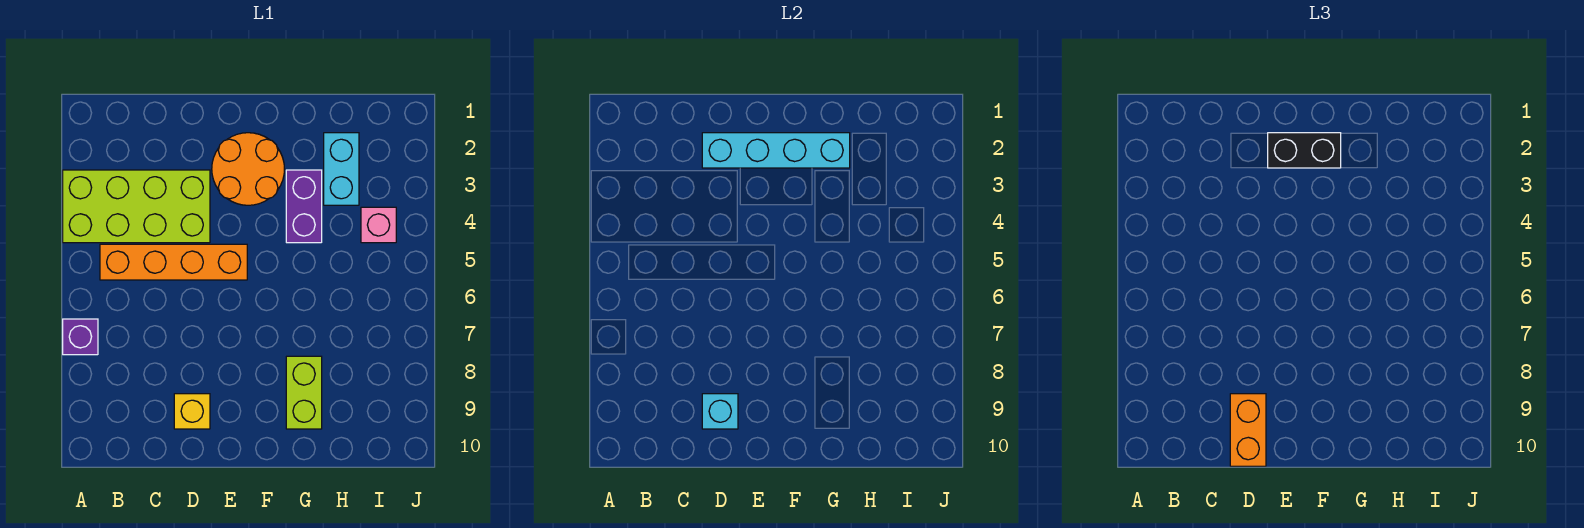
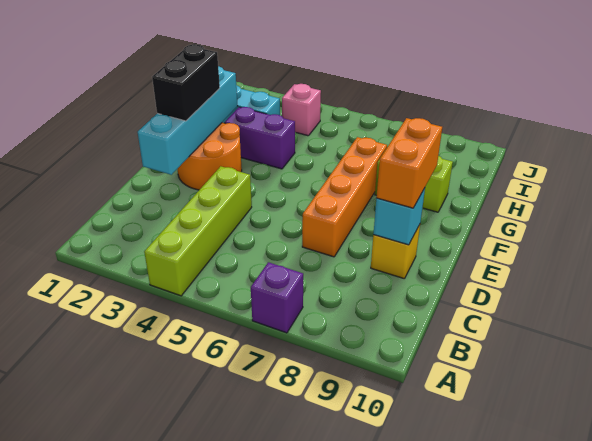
lime brick A3:D4 level 1 -> lime brick A4:D4 level 1
orange brick B5:E5 level 1 -> orange brick D7:G7 level 1
orange brick D9:D10 level 3 -> orange brick D9:E9 level 3

